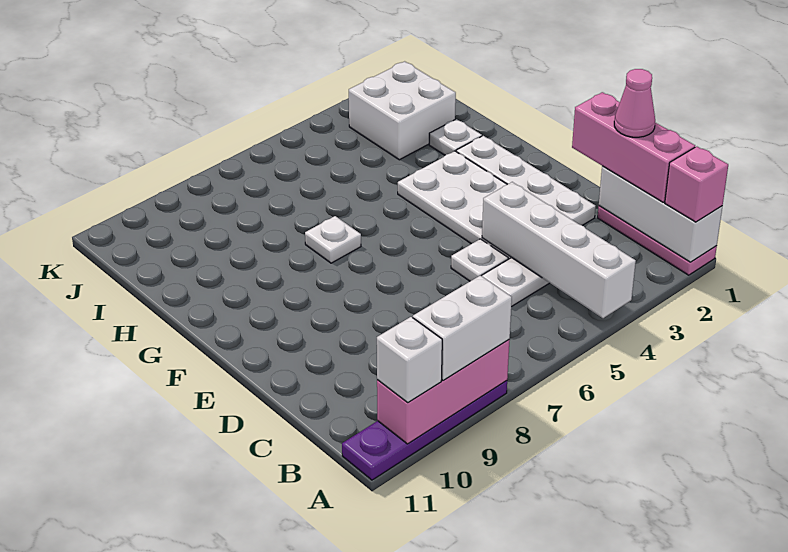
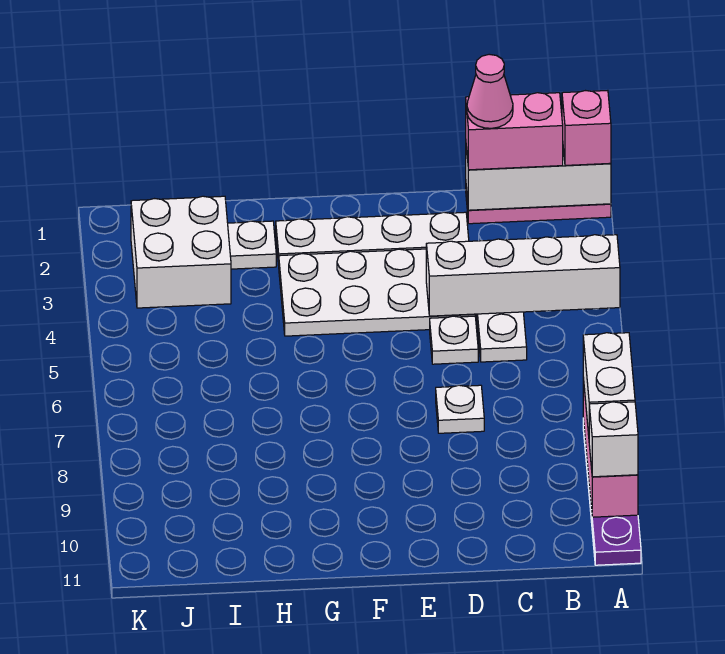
pink brick B1:D1 level 3 -> pink brick B1:C1 level 3
white plate G7 level 1 -> white plate D7 level 1

